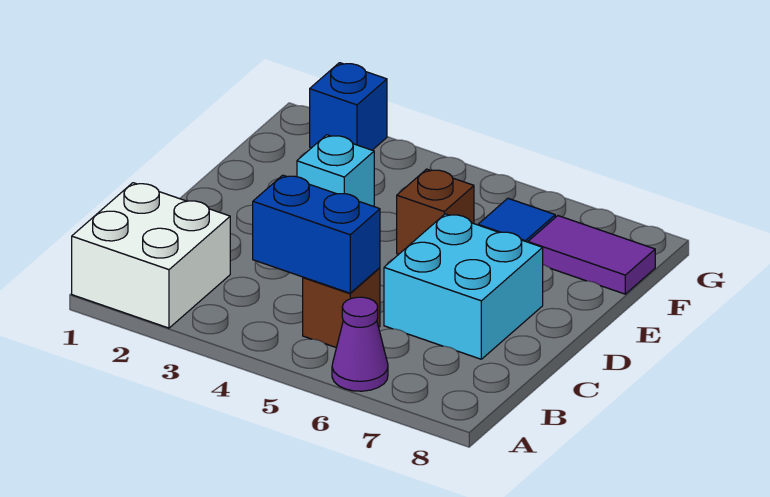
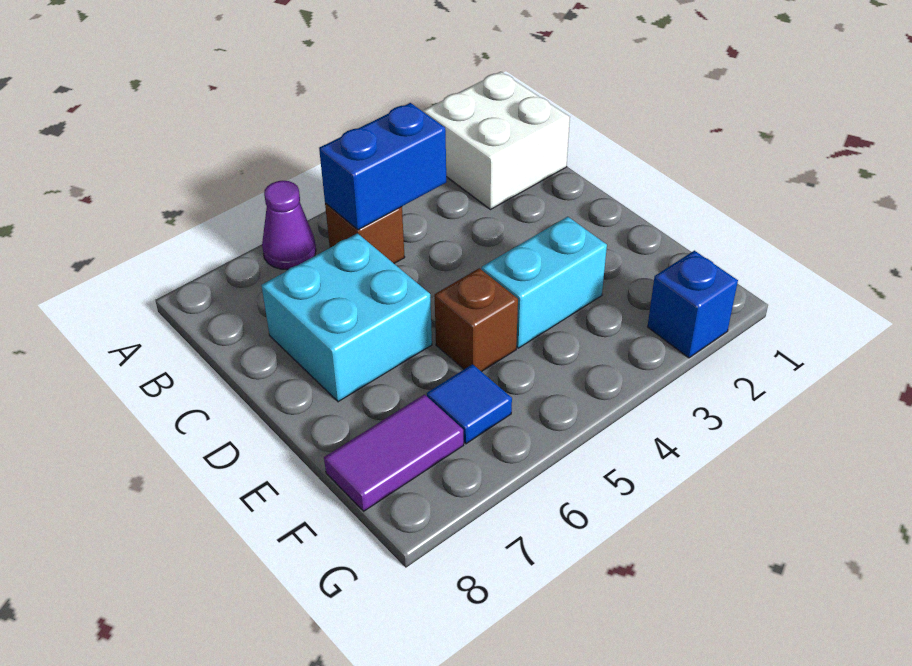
cyan brick E3 level 1 -> cyan brick E3:E4 level 1

